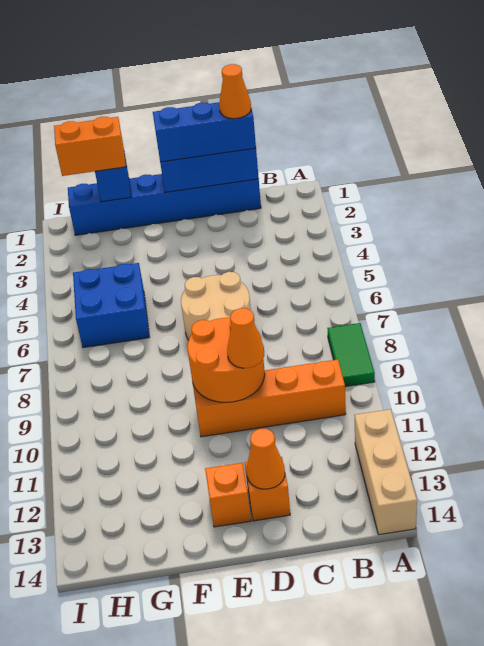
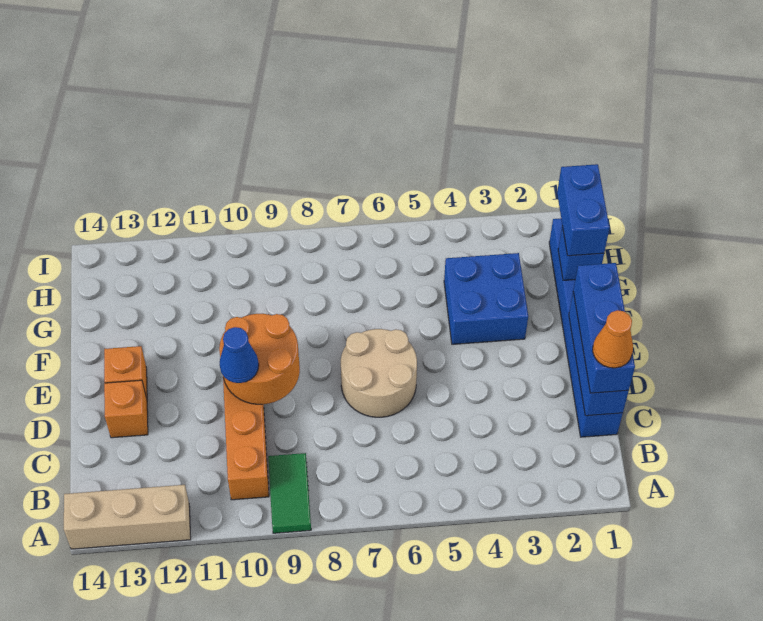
green tile A8:A9 level 1 -> green tile A9:B9 level 1
orange cone D10 level 3 -> blue cone D10 level 3
orange cone D13 level 2 -> none
orange brick G1:H1 level 3 -> blue brick G1:H1 level 3
blue brick G5:H6 level 1 -> blue brick F3:G4 level 1

